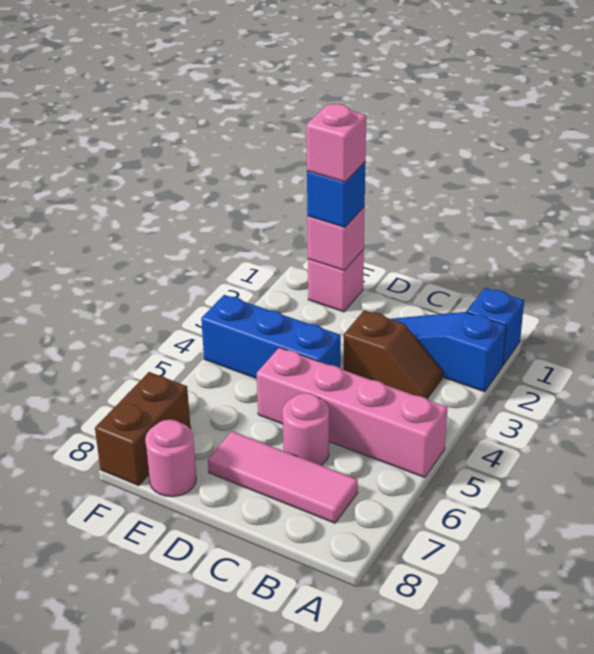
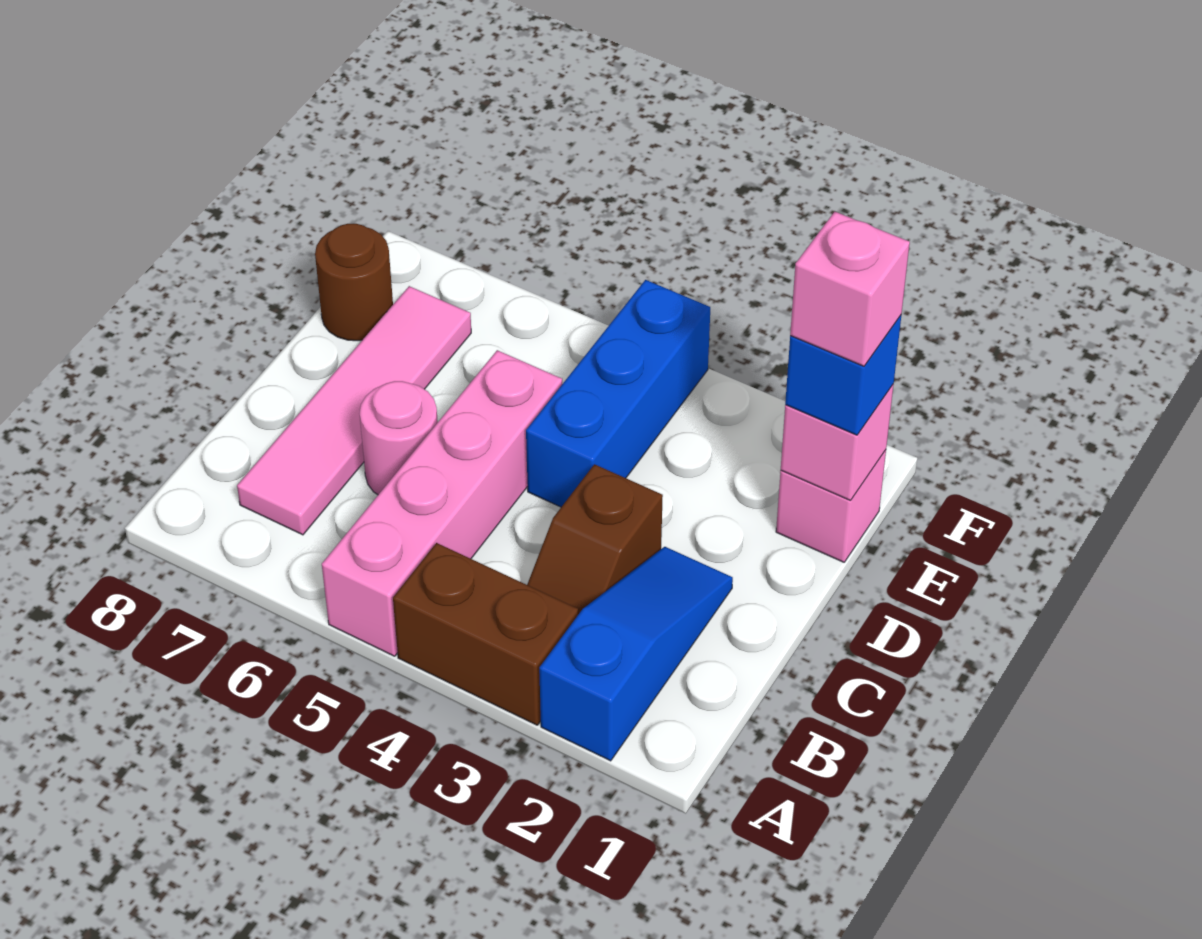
blue brick A1 level 1 -> none
pink tile B7:D7 level 1 -> pink tile B7:E7 level 1
pink round brick E8 level 1 -> brown round brick E8 level 1
brown brick F7:F8 level 1 -> brown brick A3:A4 level 1

